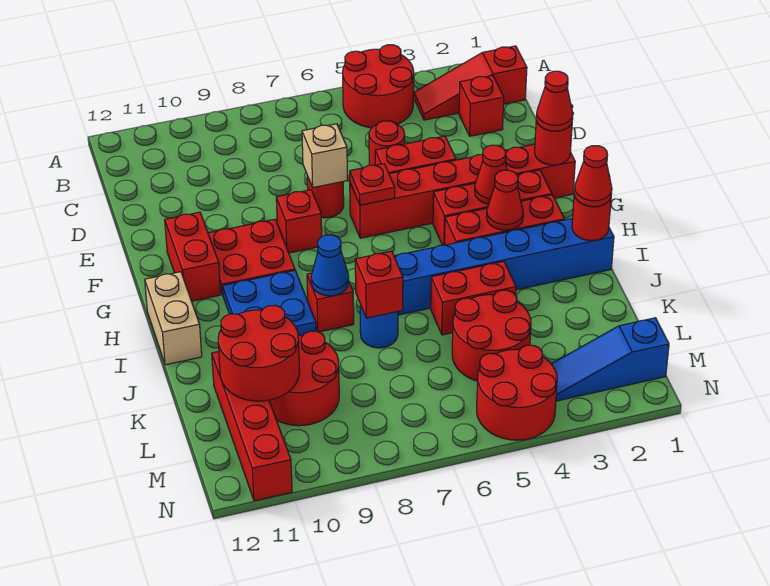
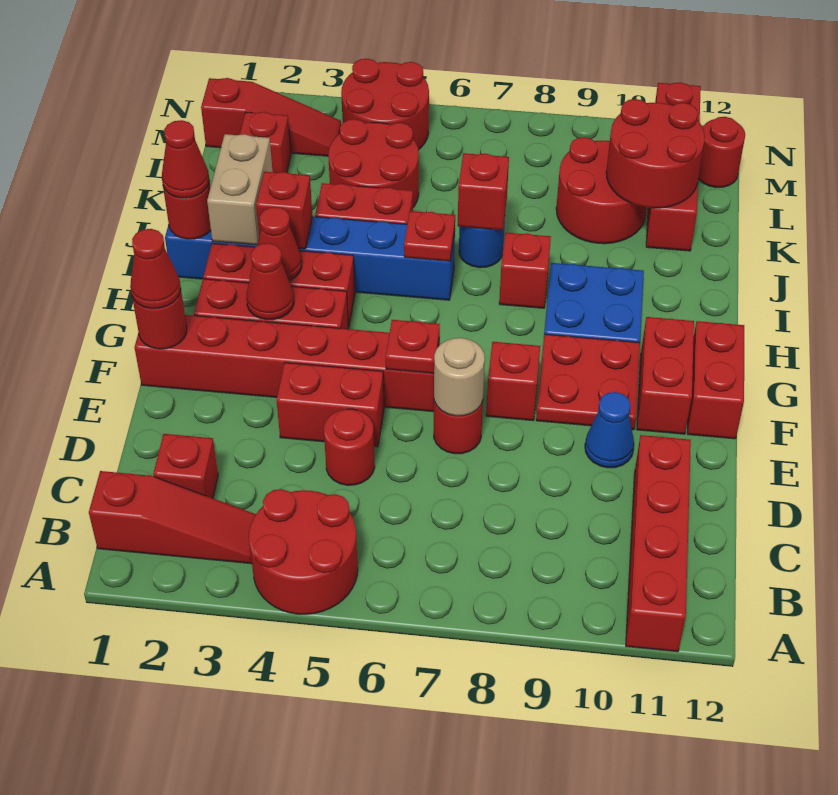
none -> red brick A11:D11 level 1
tan brick E7 level 2 -> tan round brick E7 level 2
none -> red brick F12:G12 level 1
tan brick H12:I12 level 1 -> tan brick I2:J2 level 2
none -> red brick I3 level 2
none -> red plate I6 level 2
blue cone I8 level 2 -> blue cone E10 level 1
none -> red brick L2 level 1
blue slope M1:M3 level 1 top 1 -> red slope M1:M3 level 1 top 1
none -> red round brick M12 level 1

